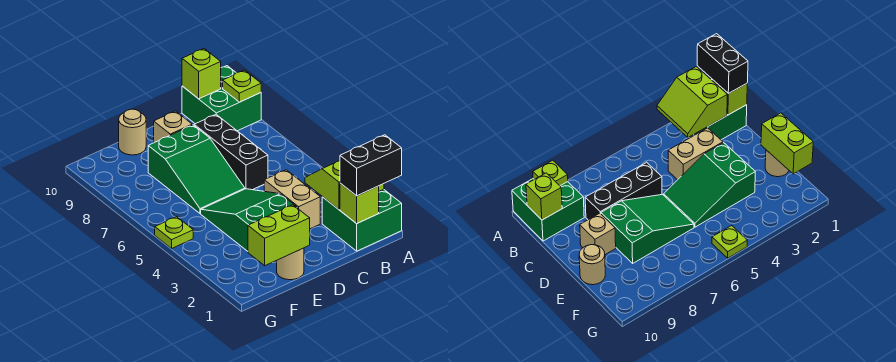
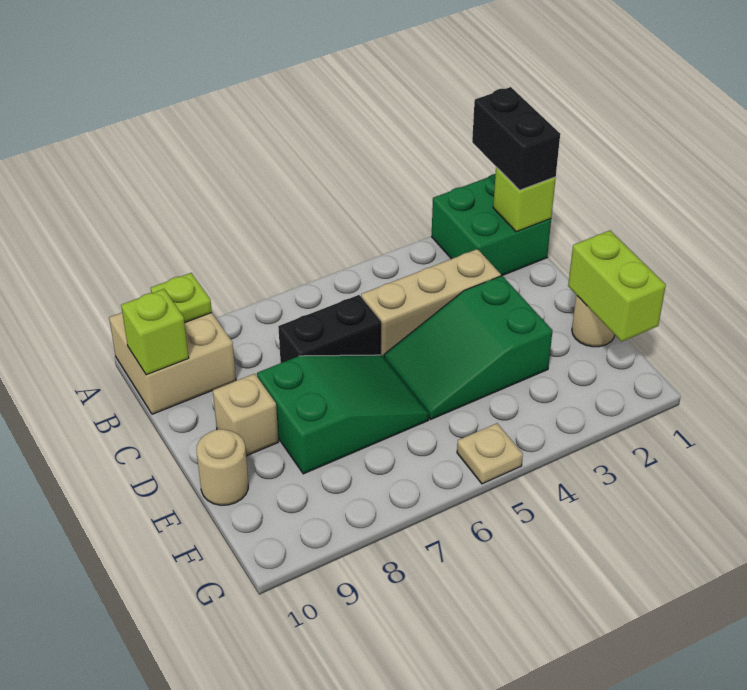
lime slope A2:B3 level 2 top 2 -> none
green brick A9:B10 level 1 -> tan brick A9:B10 level 1
tan brick C3:C4 level 1 -> tan brick C3:C5 level 1
black brick C6:C8 level 1 -> black brick C6:C7 level 1
lime plate G5 level 1 -> tan plate G5 level 1

